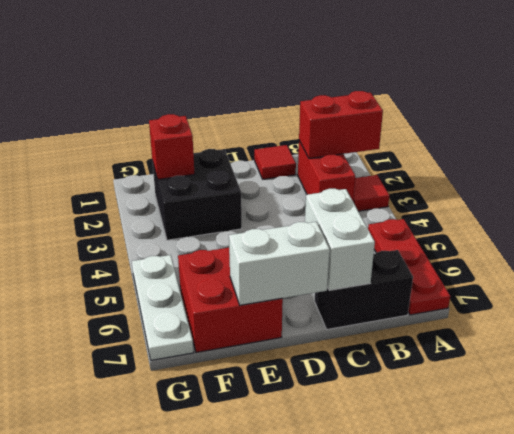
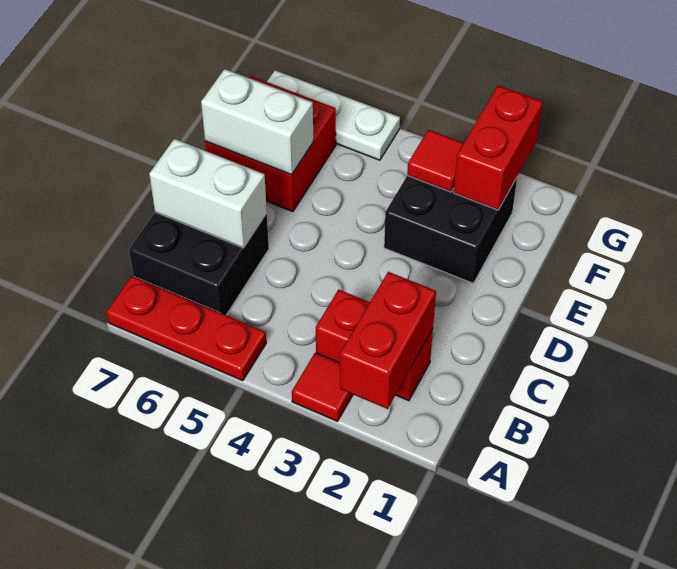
black brick B7:C7 level 1 -> black brick B6:C7 level 1
red tile C1 level 1 -> red tile F3 level 2
white brick D7:E7 level 2 -> white brick E6:E7 level 2
red brick F2 level 2 -> red brick F2:G2 level 2

